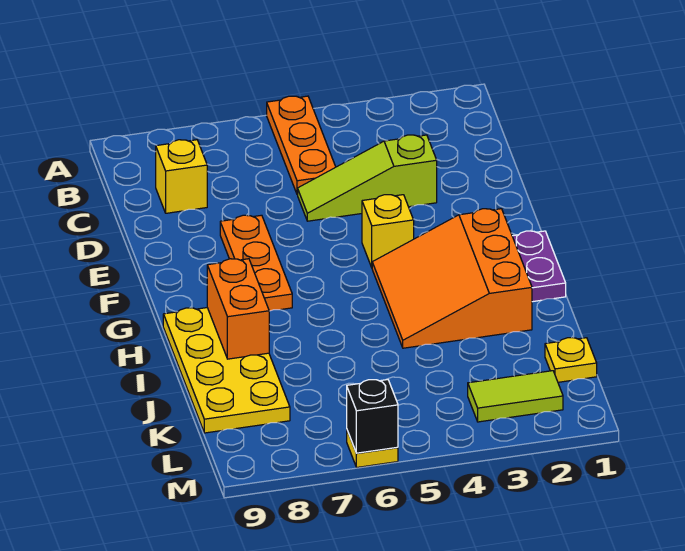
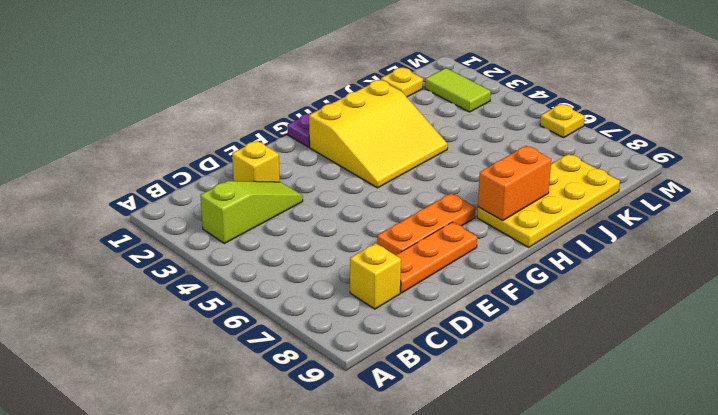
orange plate A5:C5 level 1 -> orange plate D8:F8 level 1
lime slope D3:D5 level 1 top 3 -> lime slope B3:D3 level 1 top B
yellow brick F4 level 1 -> yellow brick D2 level 1
orange slope G2:I4 level 1 top 2 -> yellow slope G2:I4 level 1 top 2
black brick M6 level 2 -> none

